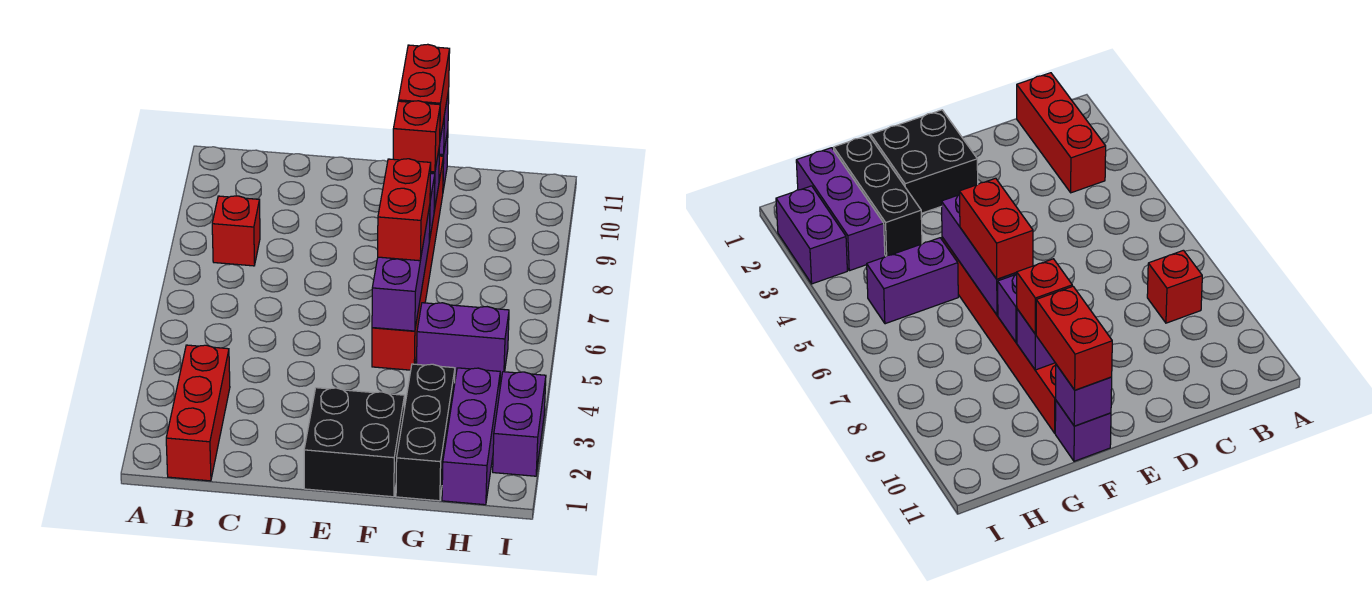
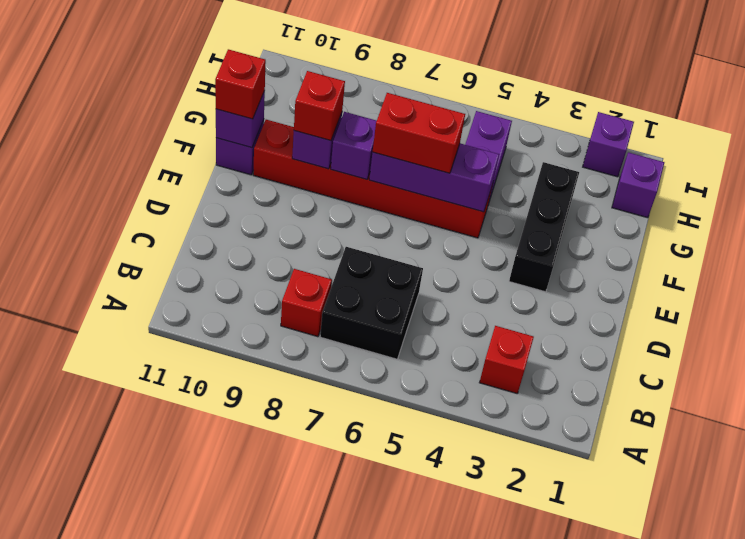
red brick B1:B3 level 1 -> red brick B3 level 1
black brick E1:F2 level 1 -> black brick B6:C7 level 1
red brick F10:F11 level 3 -> red brick F11 level 3
black brick G1:G3 level 1 -> black brick E3:G3 level 1
purple brick H1:H3 level 1 -> purple brick H1 level 1
purple brick I2:I3 level 1 -> purple brick I2 level 1

